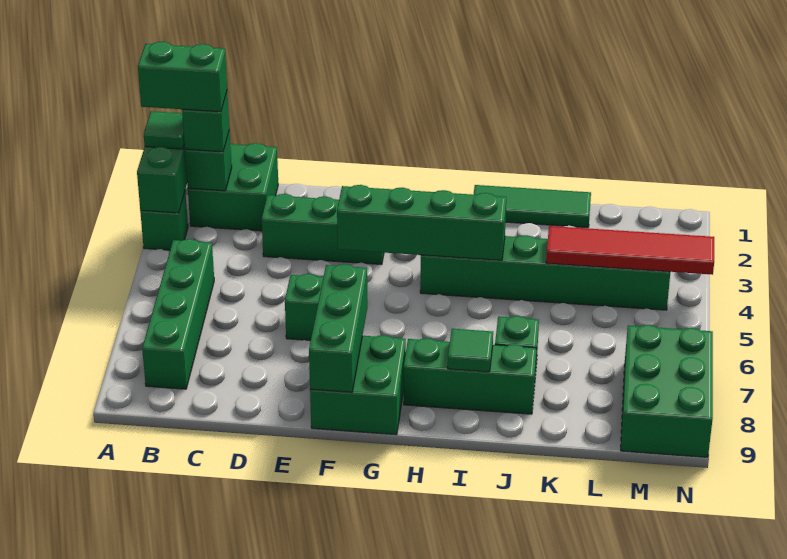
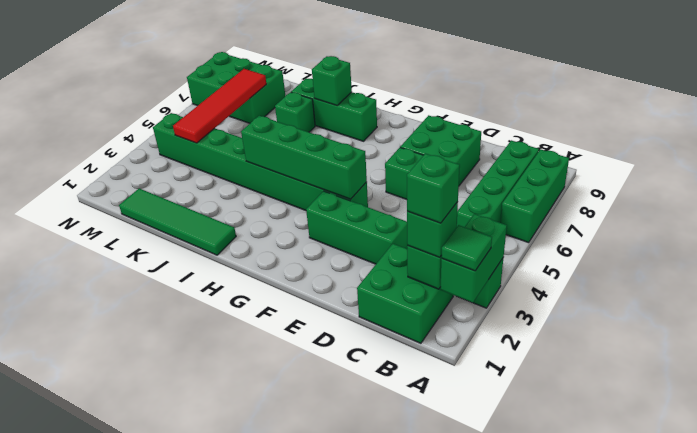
green brick A2:B2 level 4 -> green brick B2 level 4
green brick F7:F9 level 2 -> green brick A6:A8 level 1
green brick F8:G9 level 1 -> green brick D7:E8 level 1
green brick H4:M4 level 1 -> green brick F4:M4 level 1
green tile I1:K1 level 1 -> green tile I1:L1 level 1
green tile I8 level 2 -> green brick I8 level 2
red tile K4:N4 level 2 -> red tile L4:L7 level 2
green brick M7:N9 level 1 -> green brick L7:N8 level 1

